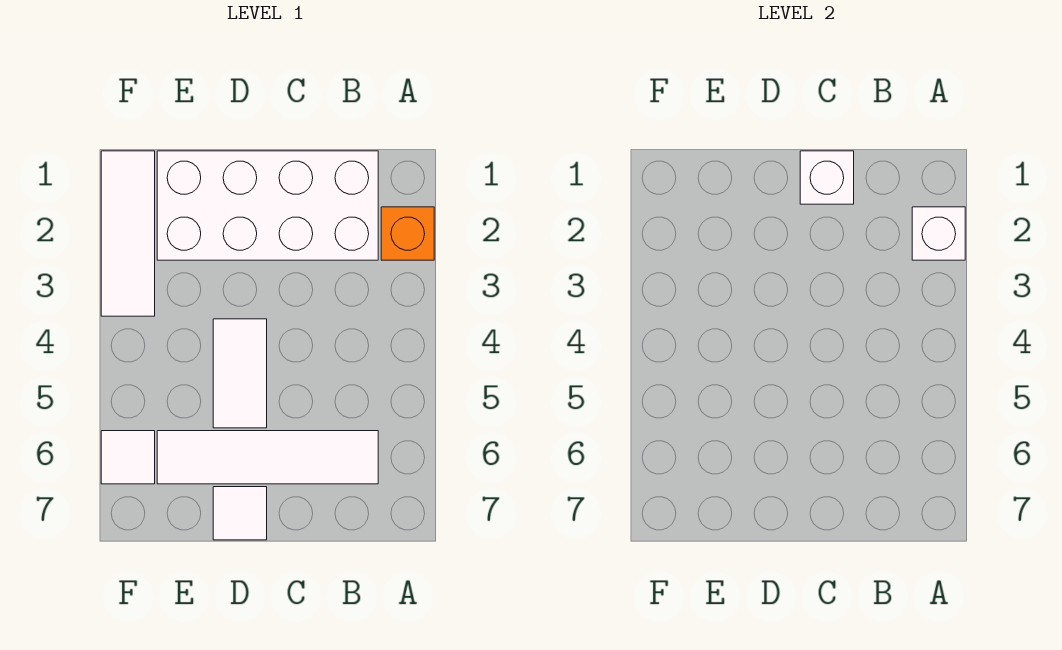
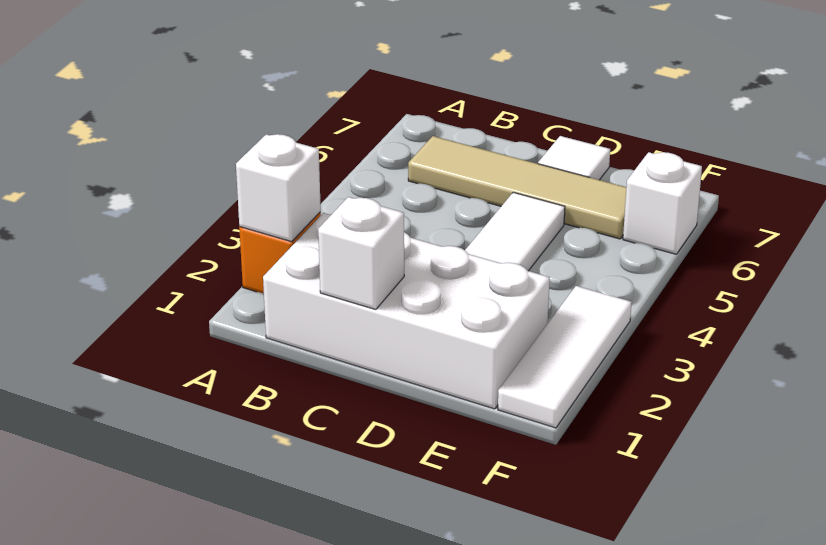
white tile B6:E6 level 1 -> tan tile B6:E6 level 1
white tile F6 level 1 -> white brick F6 level 1

